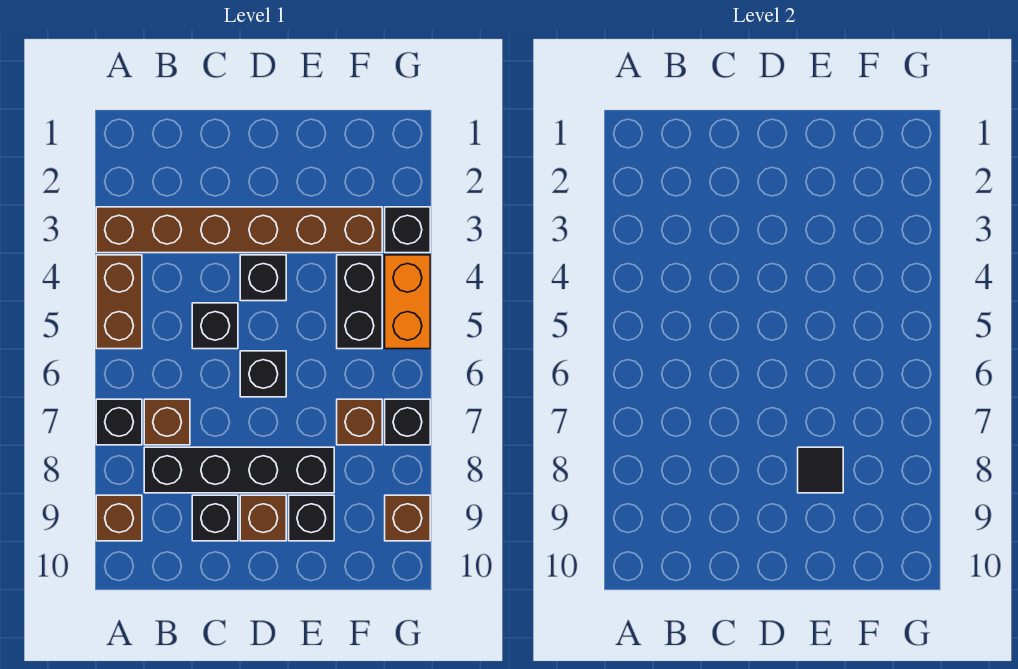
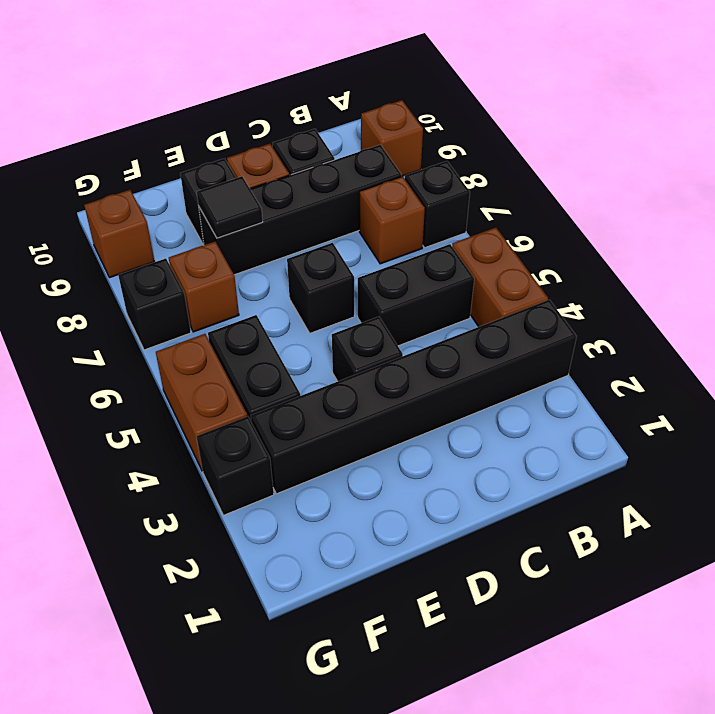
brown brick A3:F3 level 1 -> black brick A3:F3 level 1
black brick C5 level 1 -> black brick B5:C5 level 1
orange brick G4:G5 level 1 -> brown brick G4:G5 level 1

